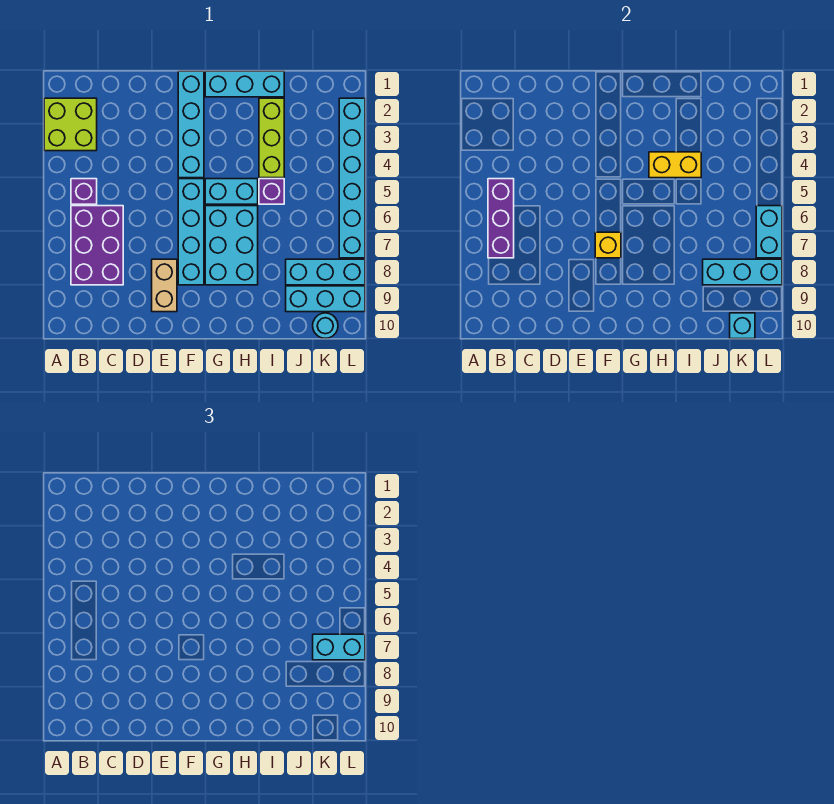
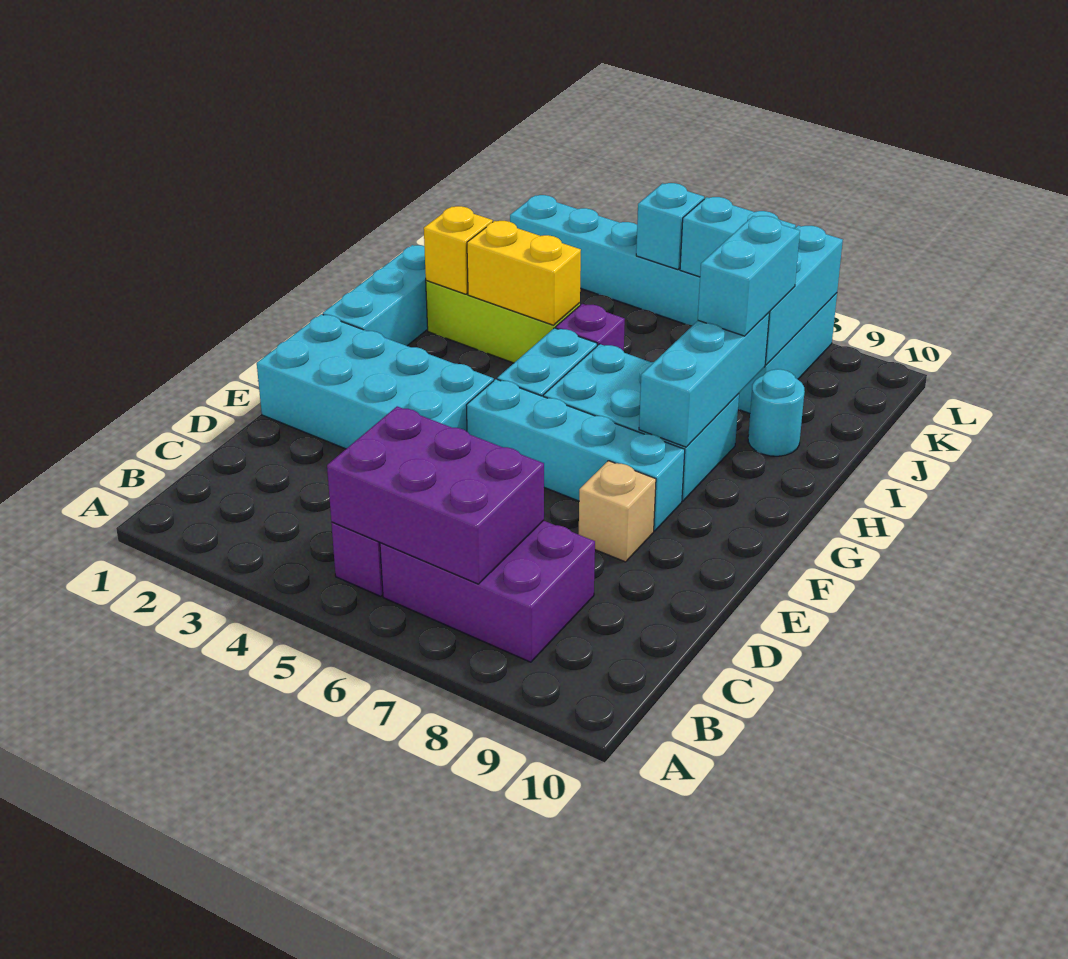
lime brick A2:B3 level 1 -> none
purple brick B5:B7 level 2 -> purple brick B5:C7 level 2
tan brick E8:E9 level 1 -> tan brick E8 level 1
cyan brick F1:F4 level 1 -> cyan brick E1:F4 level 1
yellow brick F7 level 2 -> yellow brick I2 level 2
yellow brick H4:I4 level 2 -> yellow brick I3:I4 level 2
cyan brick J9:L9 level 1 -> cyan brick G8:I8 level 2
cyan brick K7:L7 level 3 -> cyan brick I8:J8 level 3
cyan round brick K10 level 1 -> cyan round brick I9 level 1
cyan brick K10 level 2 -> cyan brick L5 level 2

